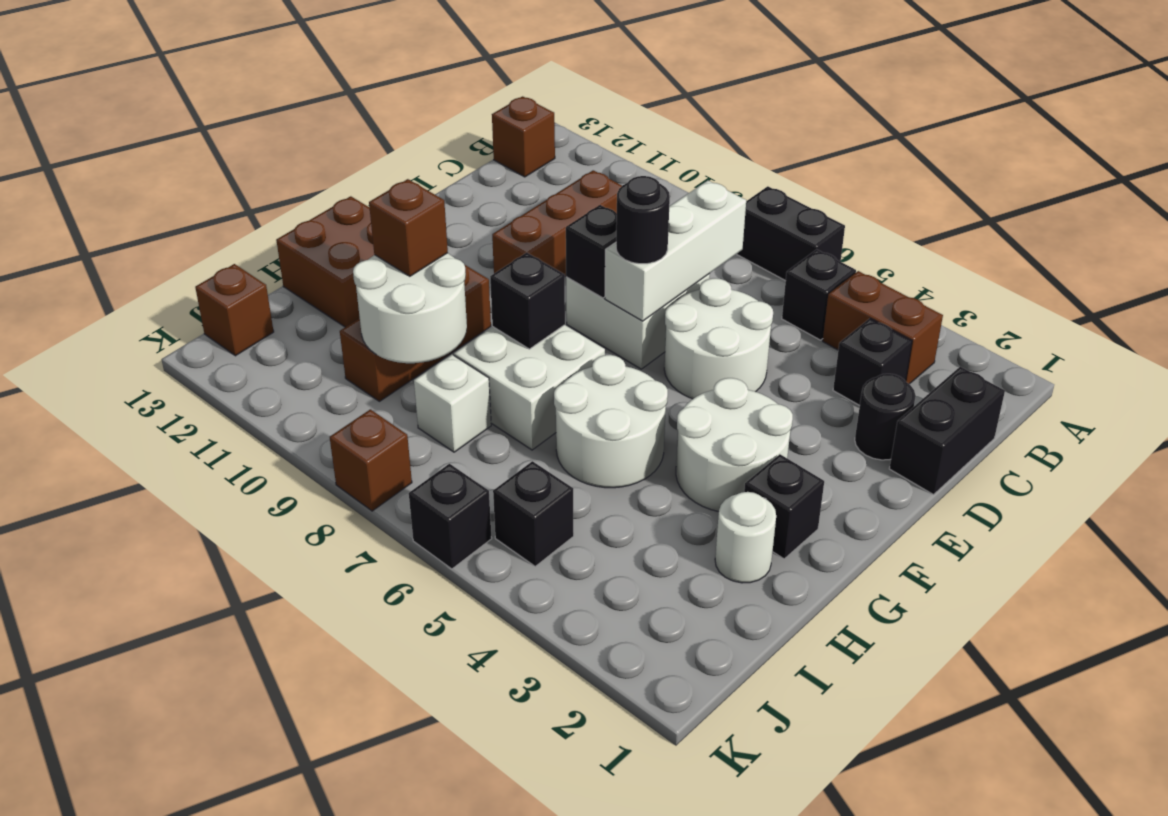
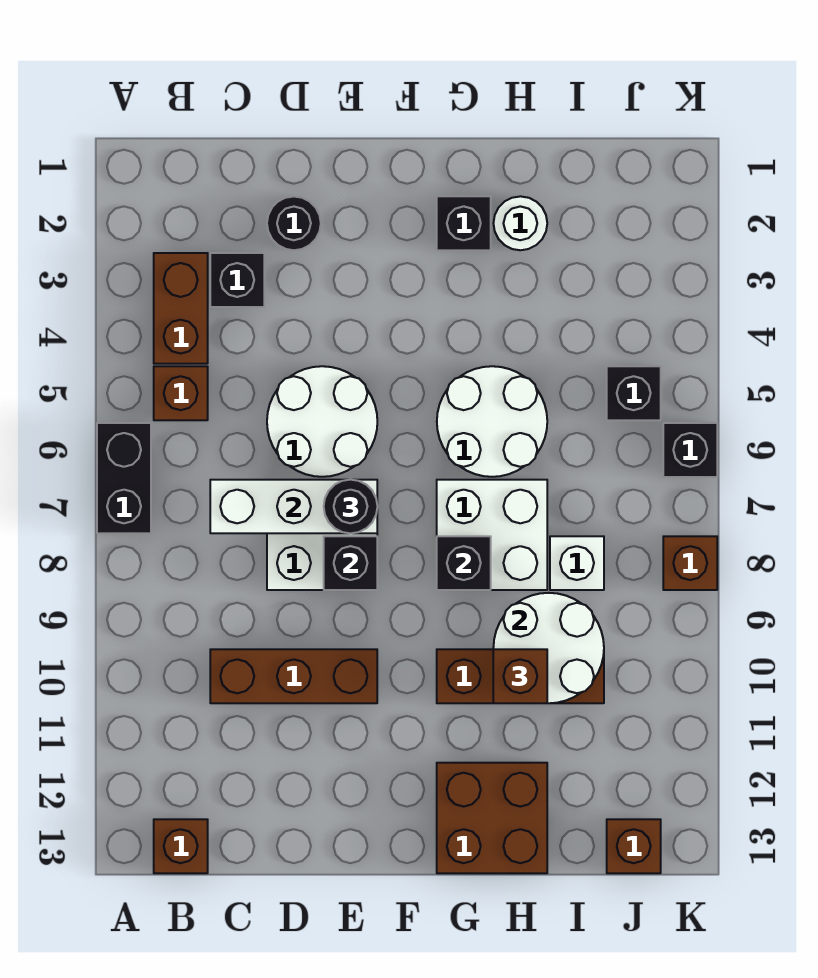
black brick B5 level 1 -> brown brick B5 level 1
black brick C1:D1 level 1 -> none
white round brick F3:G4 level 1 -> none

